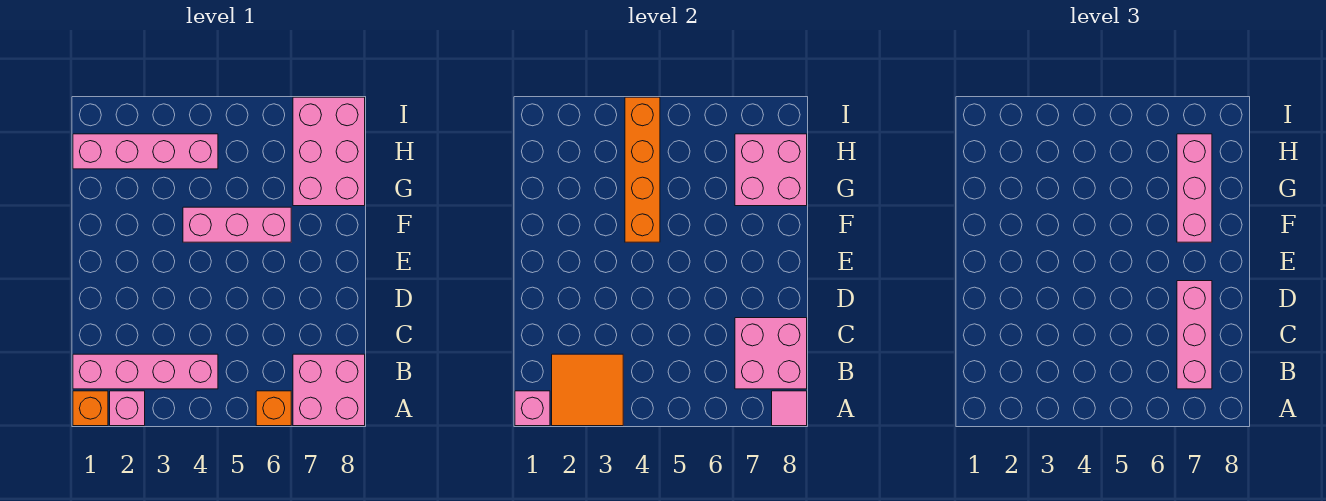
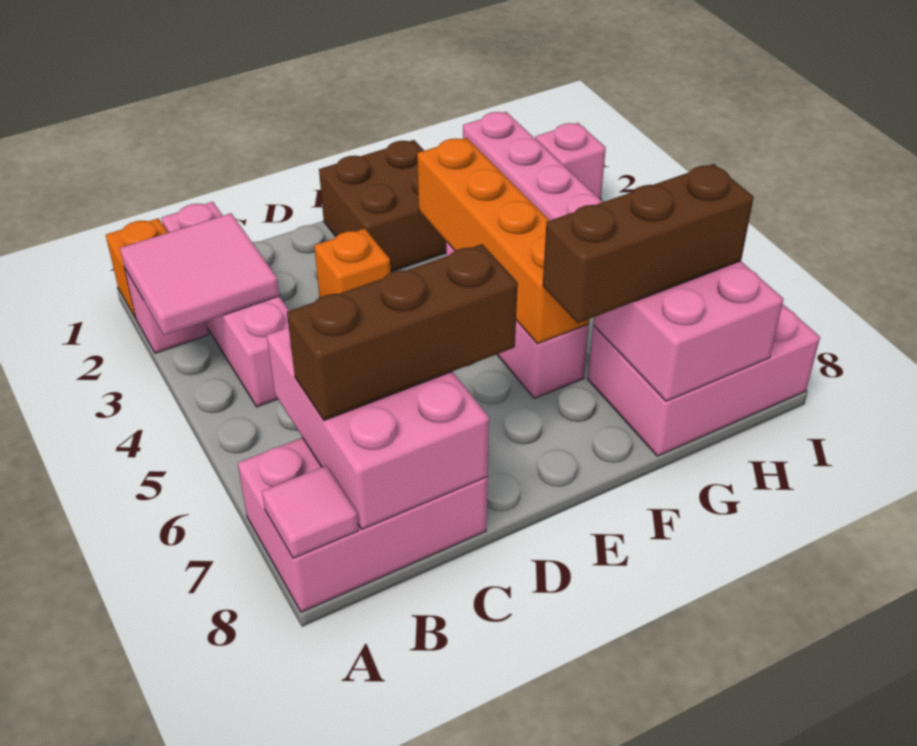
pink brick A1 level 2 -> pink brick I2 level 1
orange tile A2:B3 level 2 -> pink tile A2:B3 level 2
orange brick A6 level 1 -> orange brick D3 level 1
pink brick A7:B8 level 1 -> pink brick A7:C8 level 1
pink brick B7:C8 level 2 -> pink brick B6:C8 level 2
pink brick B7:D7 level 3 -> brown brick B7:D7 level 3
none -> brown brick E1:F2 level 1
orange brick F4:I4 level 2 -> orange brick F3:F6 level 2
pink brick F7:H7 level 3 -> brown brick F7:H7 level 3

